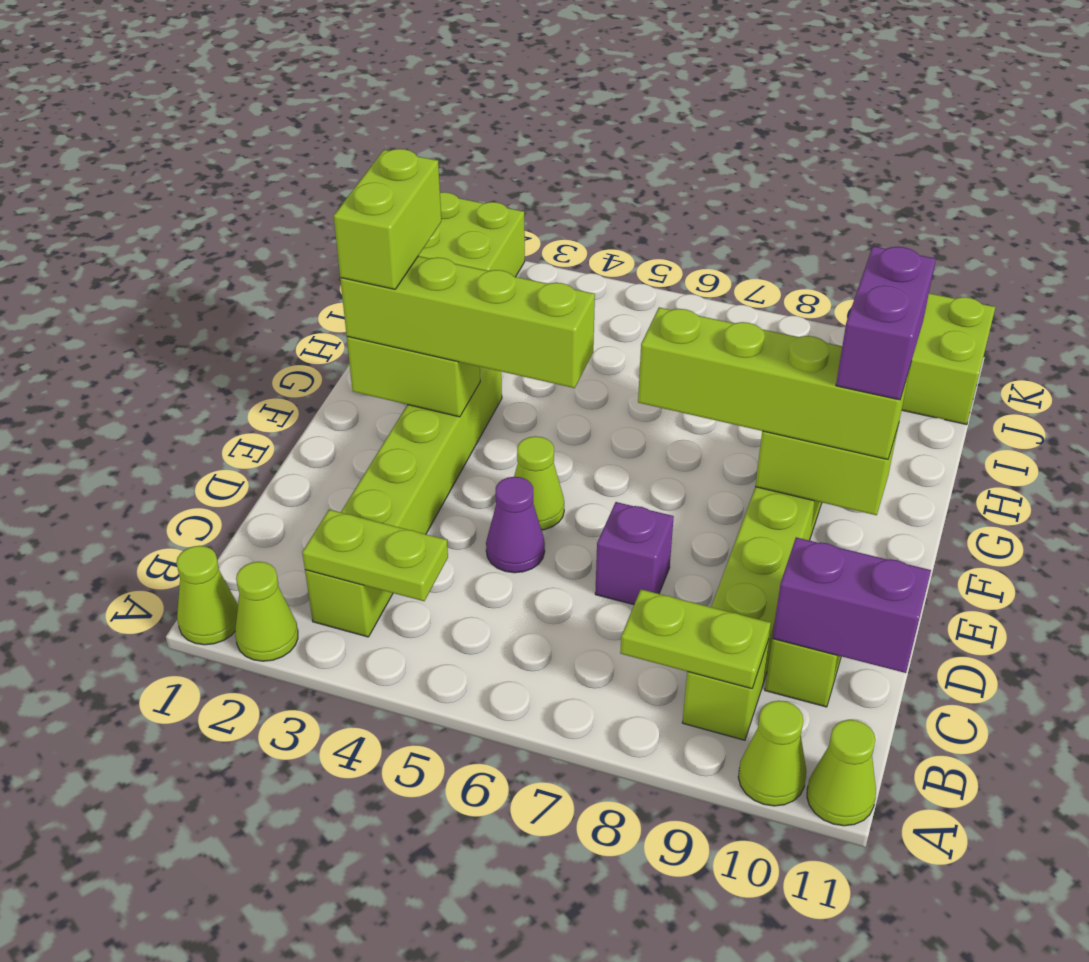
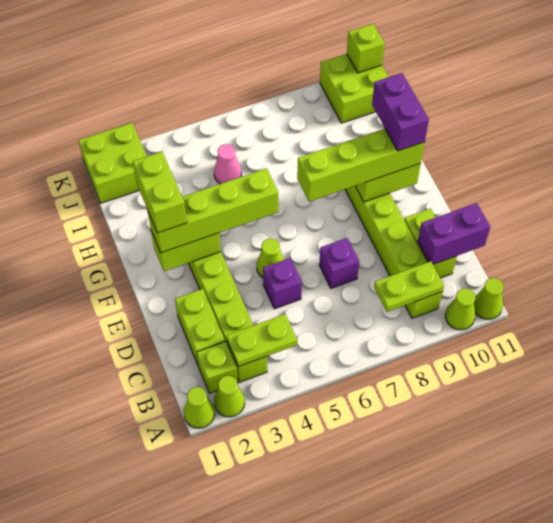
none -> lime brick B2 level 1
none -> lime brick C2:D2 level 1
purple cone D5 level 1 -> purple brick D5 level 1
none -> pink cone I5 level 1
none -> lime brick K11 level 2

